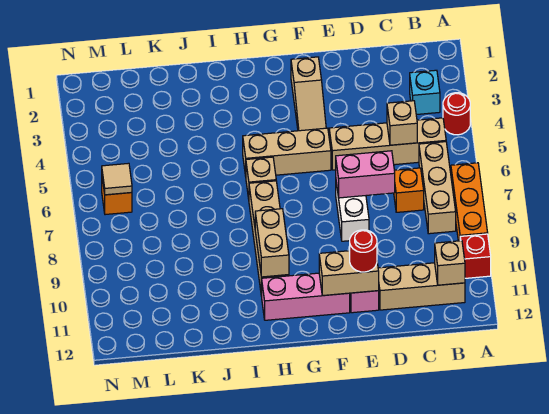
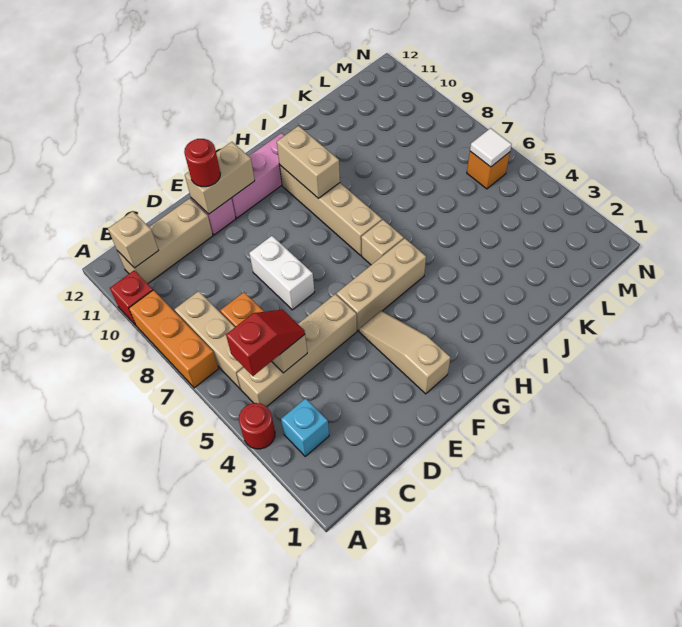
none -> red slope B5:C5 level 3 top B
pink brick D7:E7 level 2 -> none
tan tile M6 level 2 -> white tile M6 level 2

